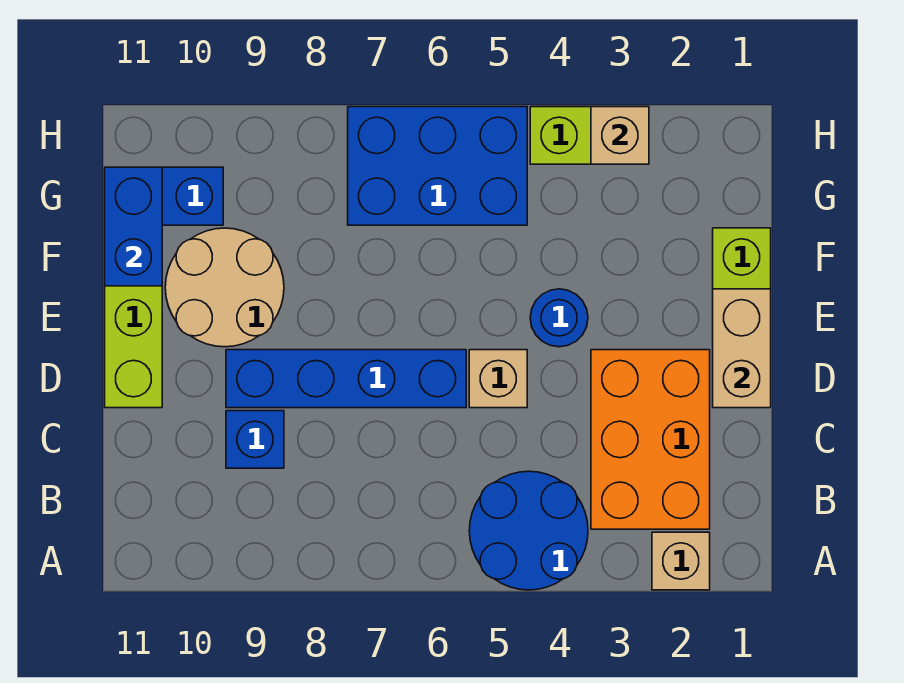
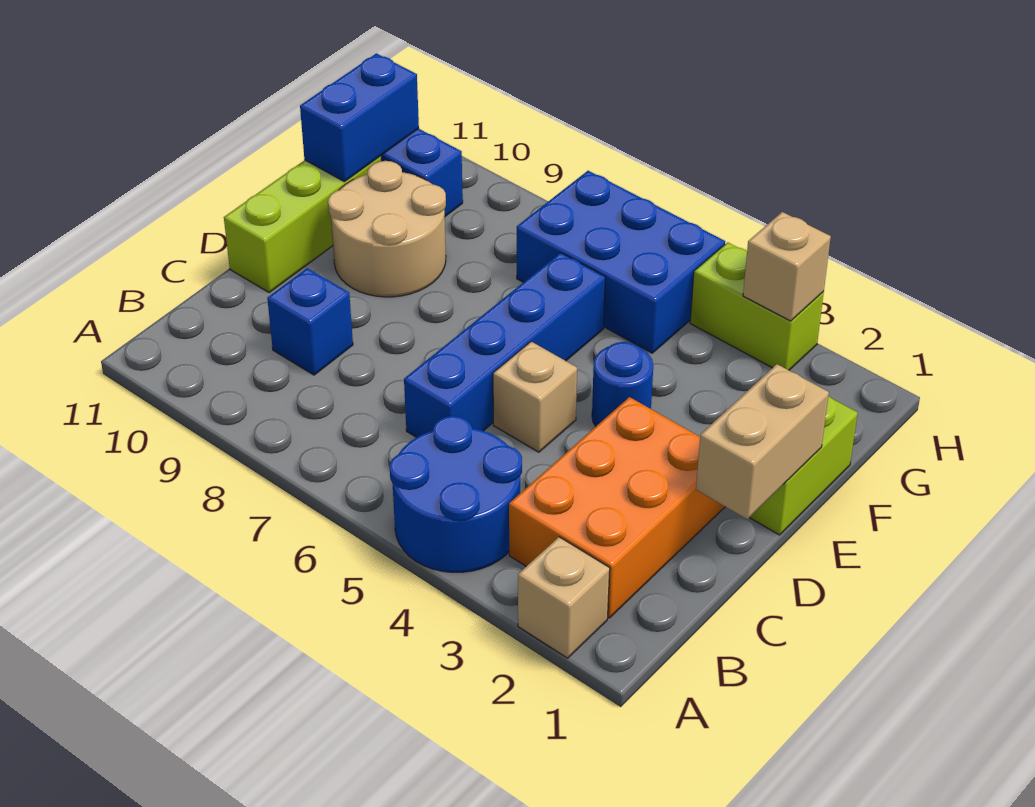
blue brick D6:D9 level 1 -> blue brick C6:F6 level 1

